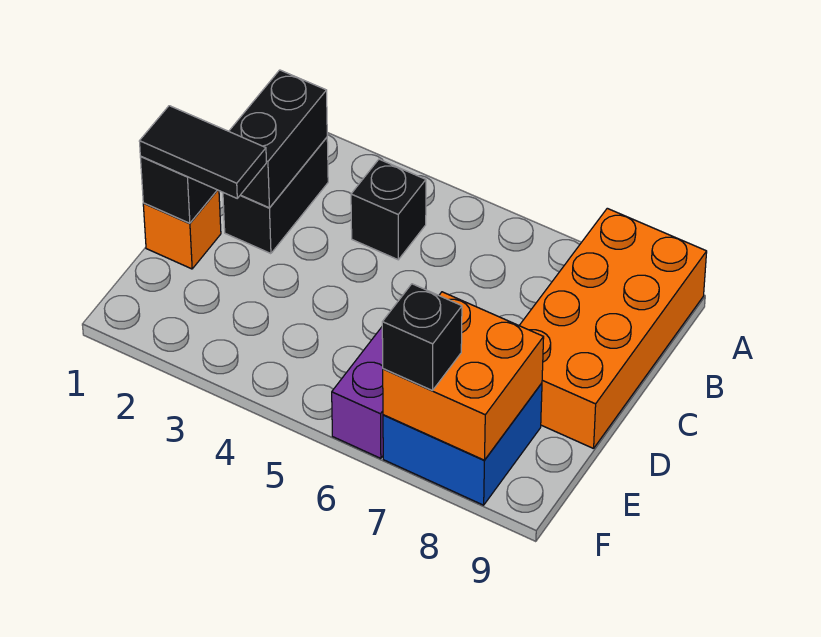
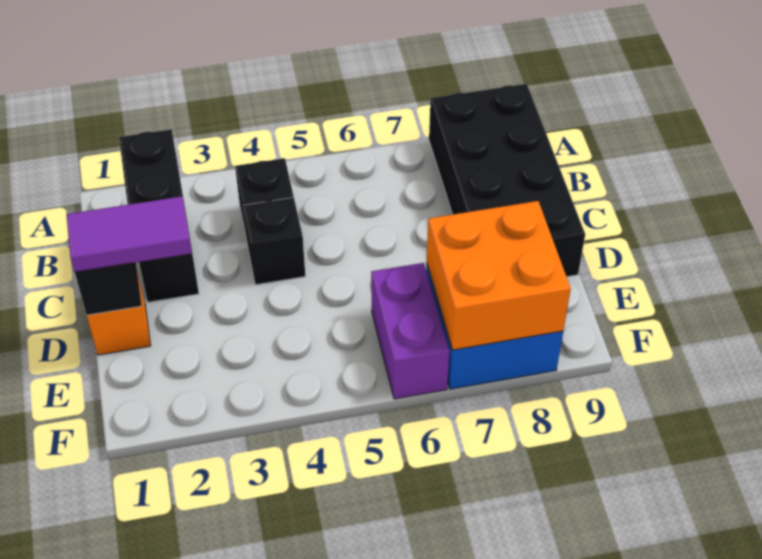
orange brick A8:D9 level 1 -> black brick A8:D9 level 1
black tile D1:D2 level 3 -> purple tile D1:D2 level 3
black brick F7 level 3 -> black brick C4 level 1

